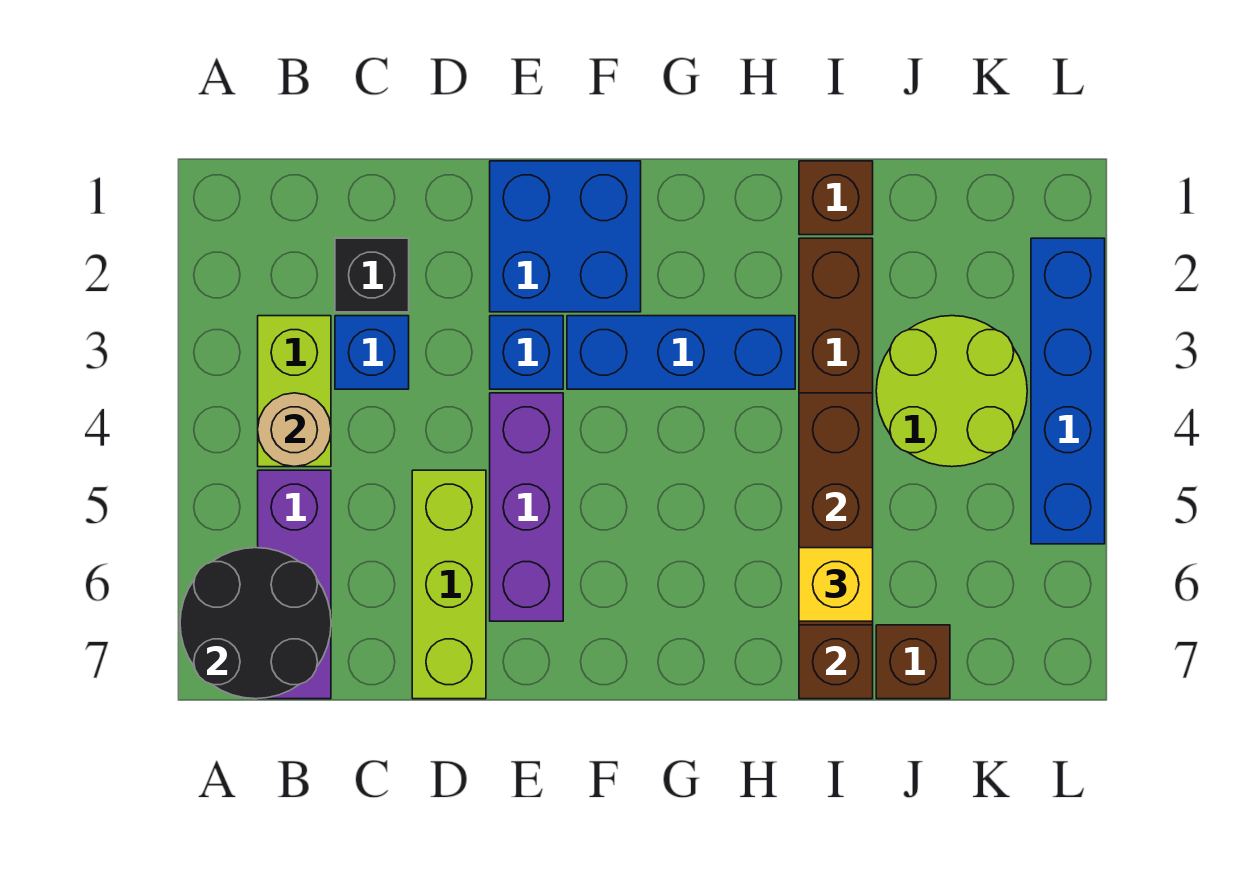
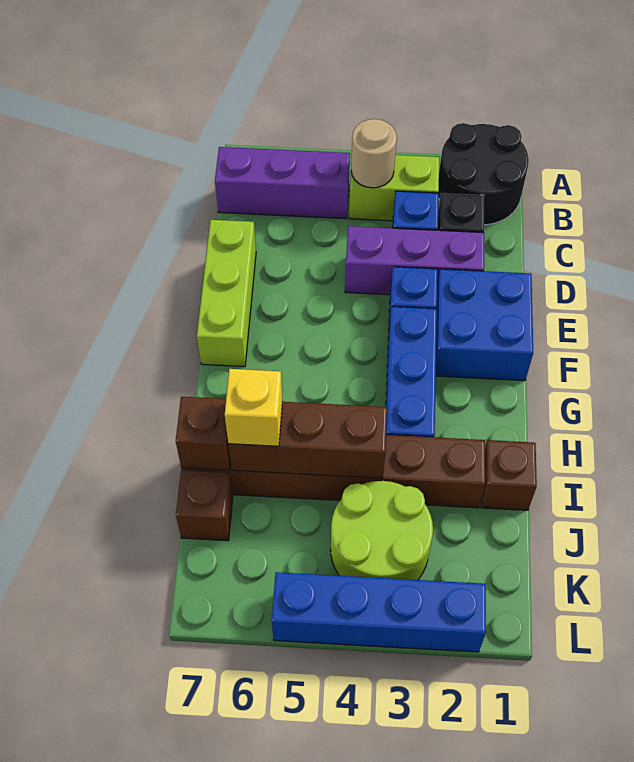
black round brick A6:B7 level 2 -> black round brick A1:B2 level 1
lime brick D5:D7 level 1 -> lime brick D7:F7 level 1
purple brick E4:E6 level 1 -> purple brick D2:D4 level 1

